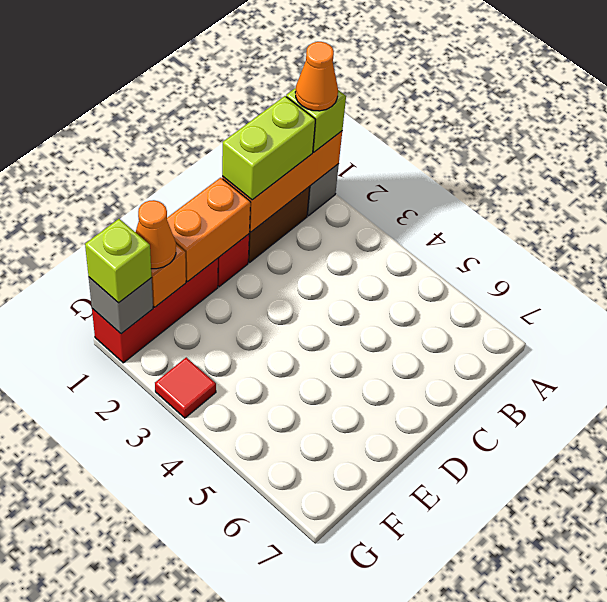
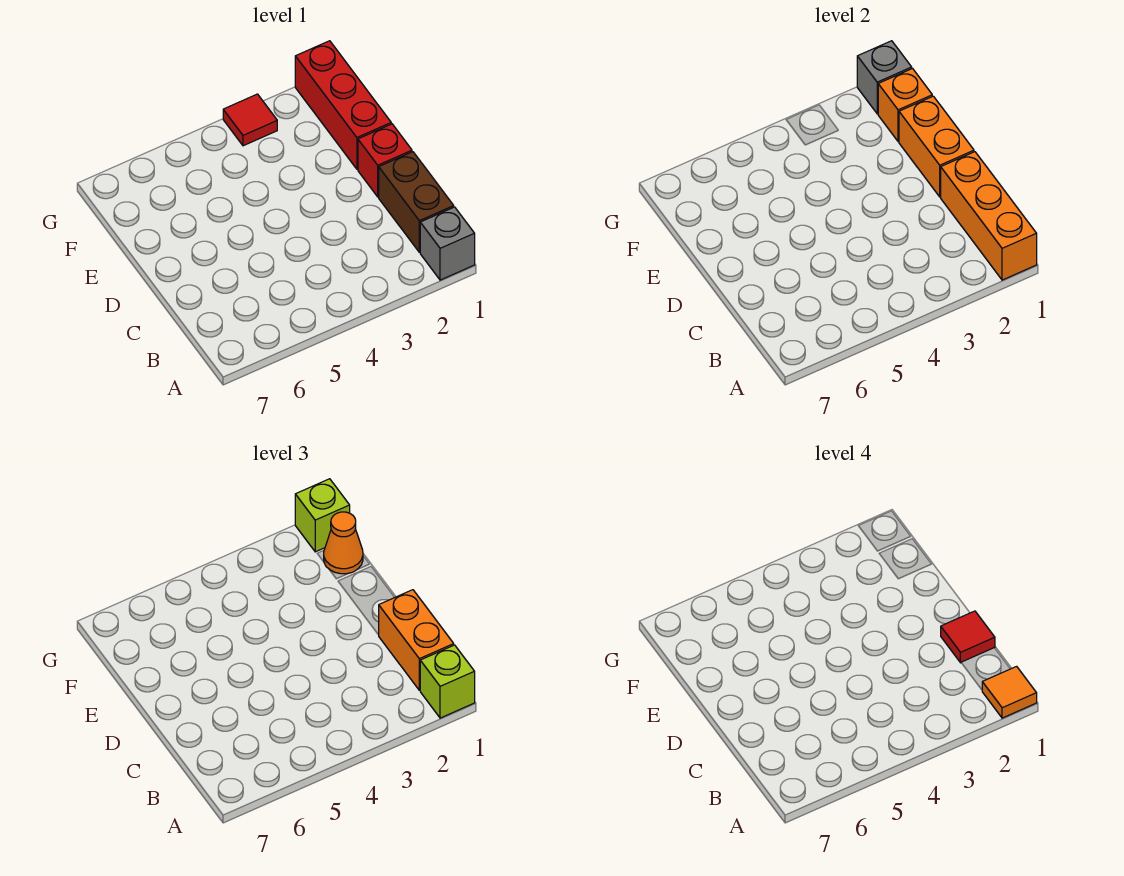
orange cone A1 level 4 -> orange tile A1 level 4
lime brick B1:C1 level 3 -> orange brick B1:C1 level 3
none -> red tile C1 level 4

